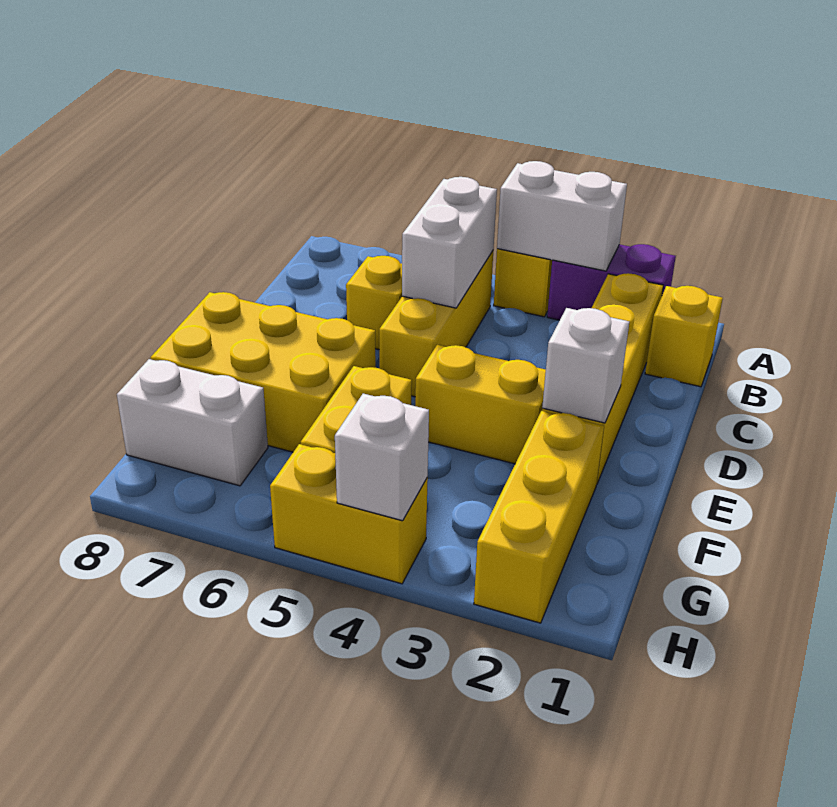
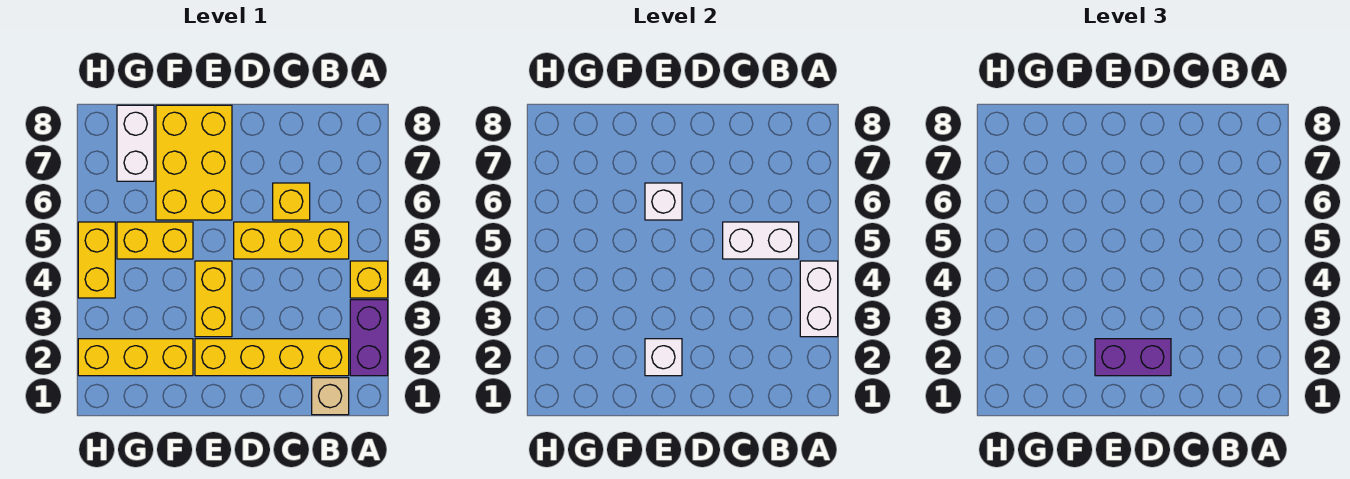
yellow brick B1 level 1 -> tan brick B1 level 1
none -> purple brick D2:E2 level 3
white brick H4 level 2 -> white brick E6 level 2

